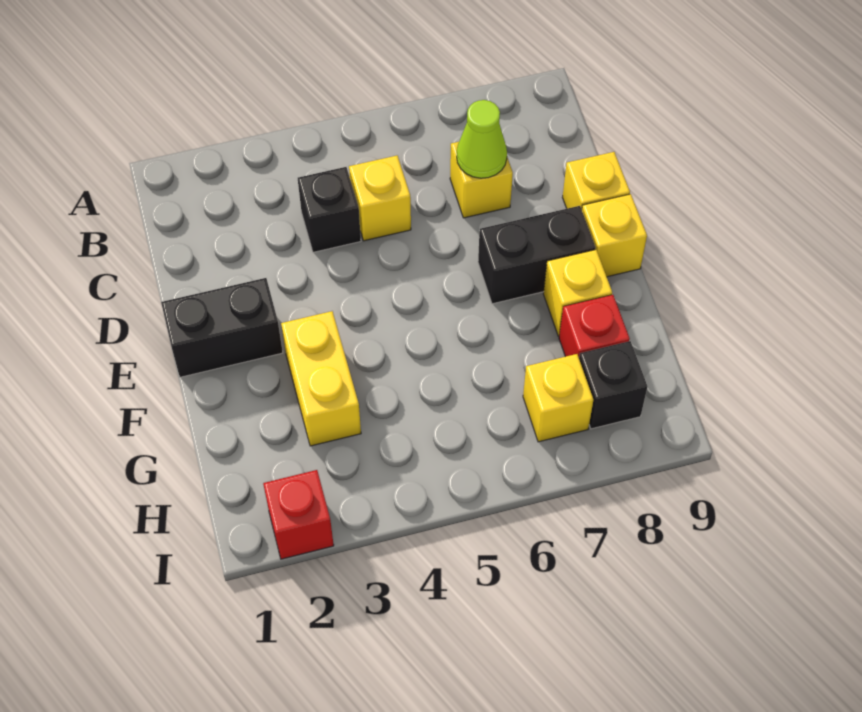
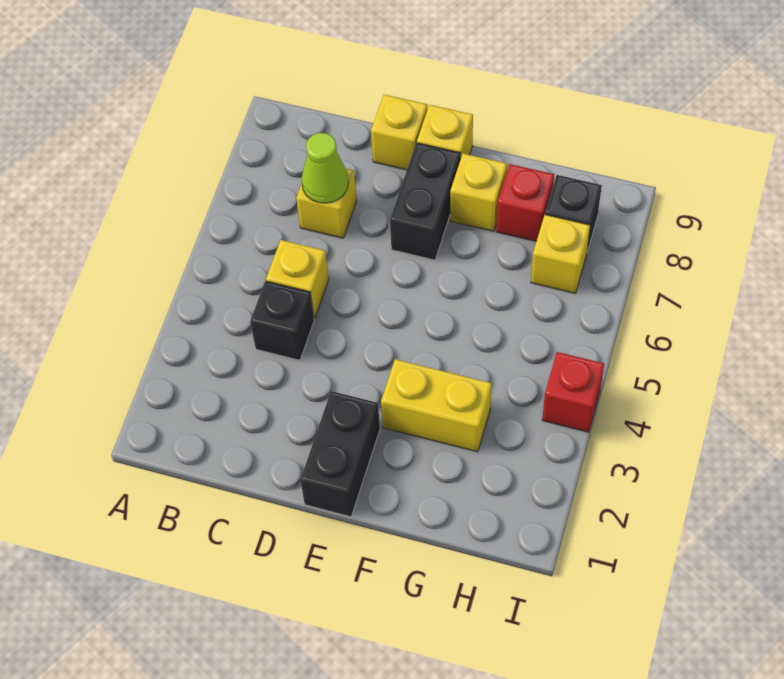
red brick I2 level 1 -> red brick I4 level 1

